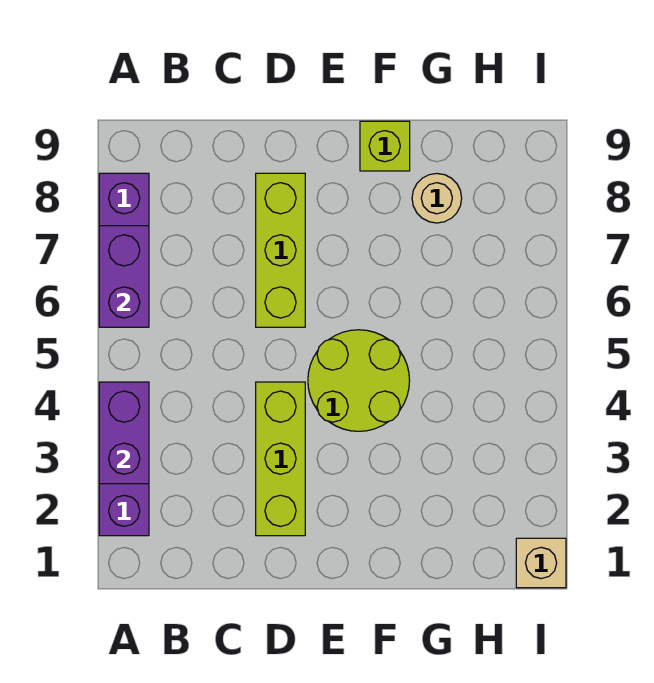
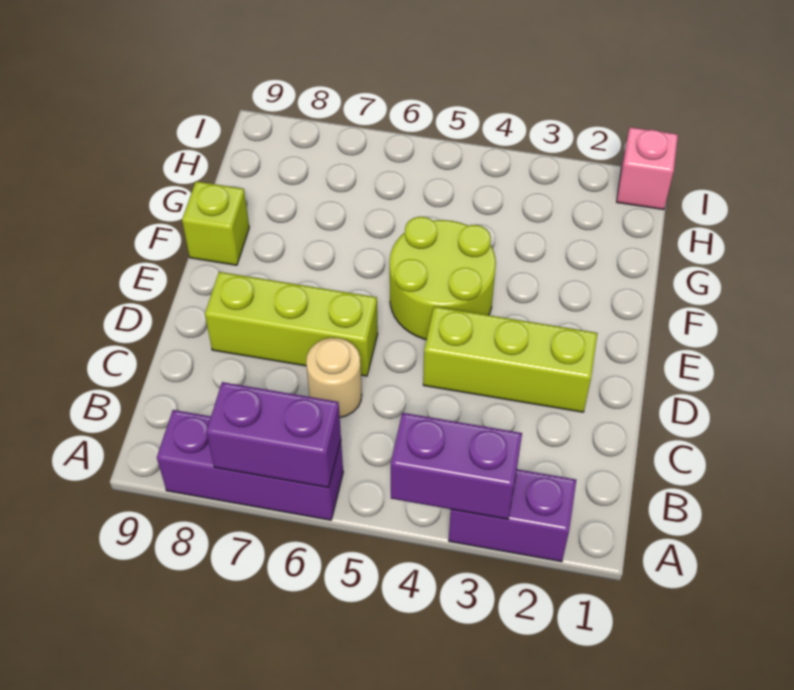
tan round brick G8 level 1 -> tan round brick C6 level 1
tan brick I1 level 1 -> pink brick I1 level 1

